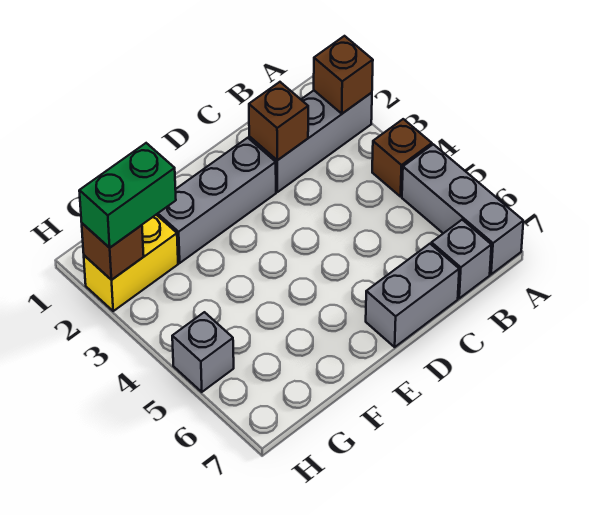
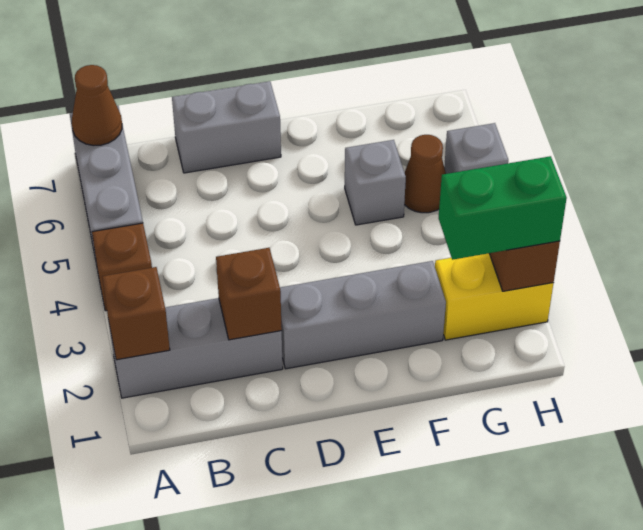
none -> brown cone A7 level 2
grey brick B7 level 1 -> grey brick F5 level 1
none -> brown cone G5 level 1

